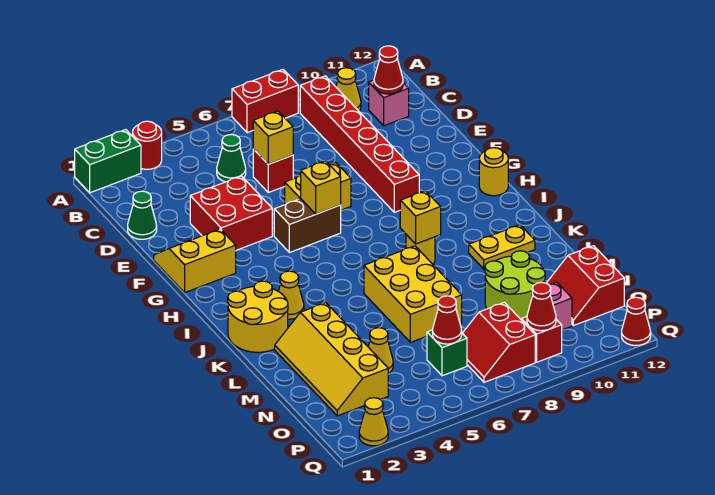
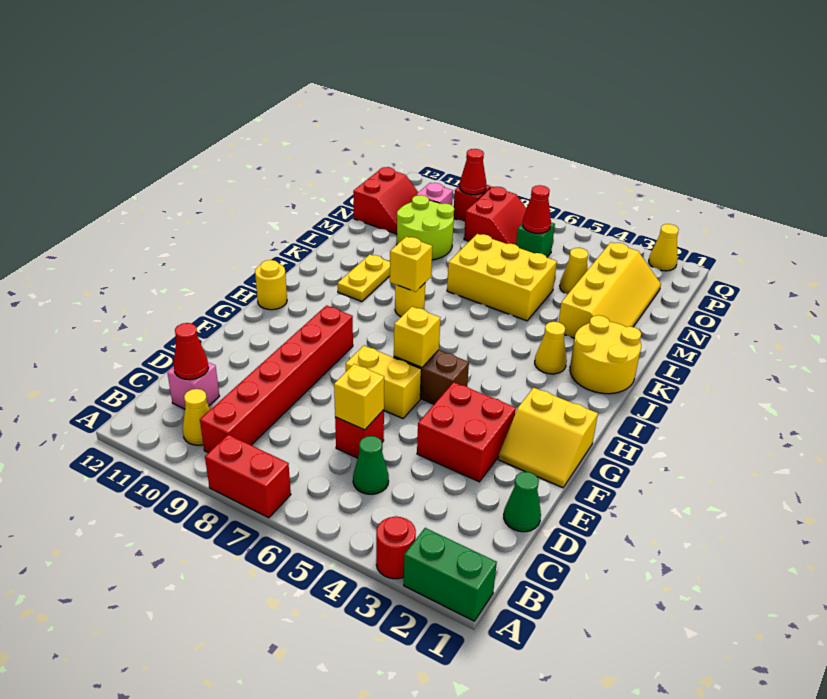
yellow brick K6:M7 level 1 -> yellow brick L5:M7 level 1
yellow plate K10:K11 level 1 -> yellow plate J10:K10 level 1
red cone Q12 level 1 -> none

